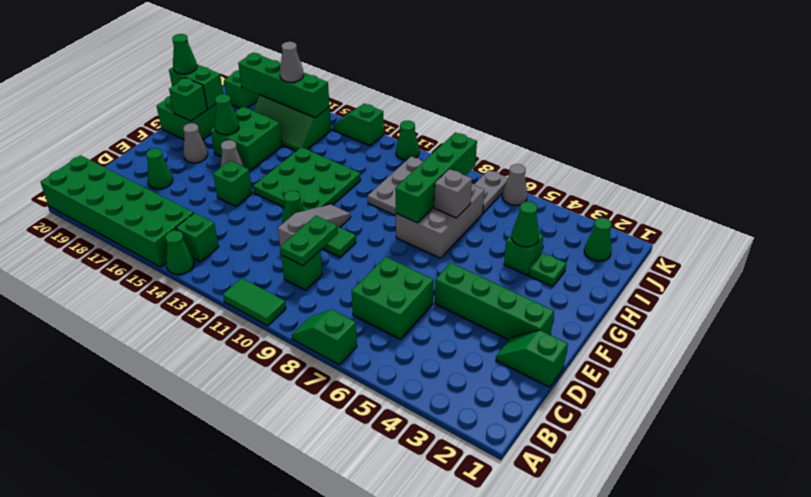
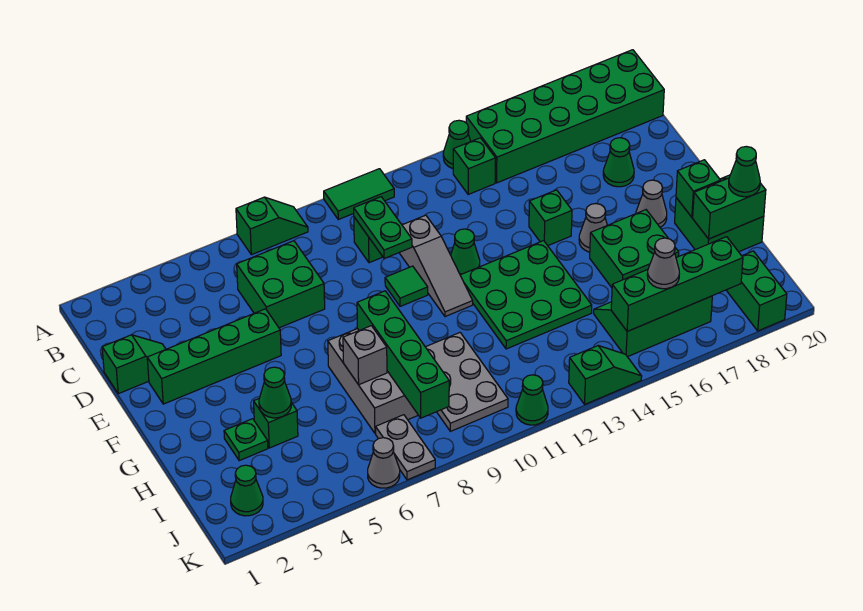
green cone G17 level 2 -> none

